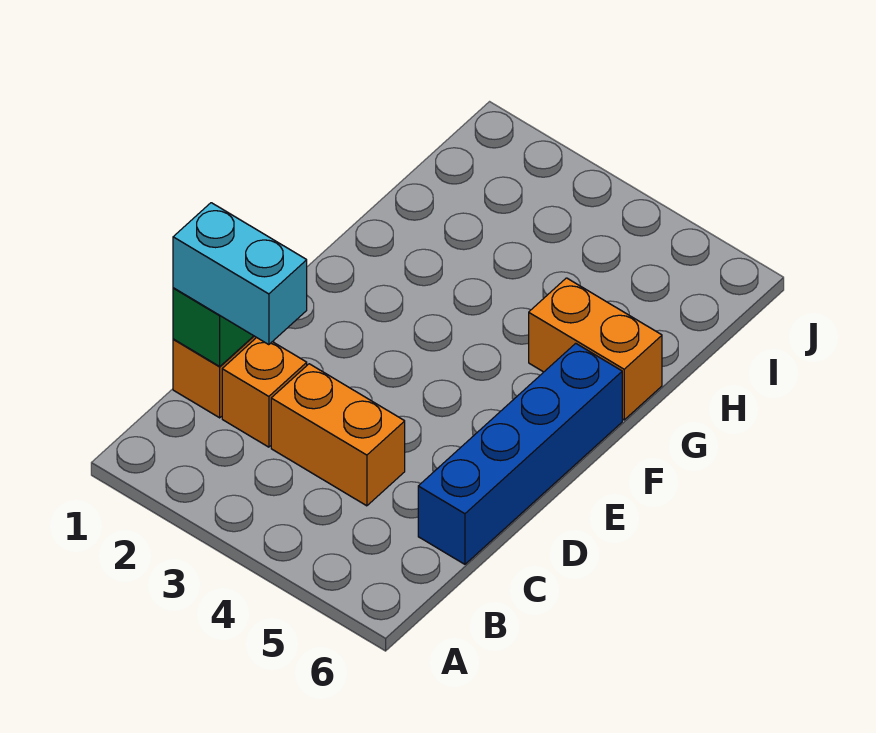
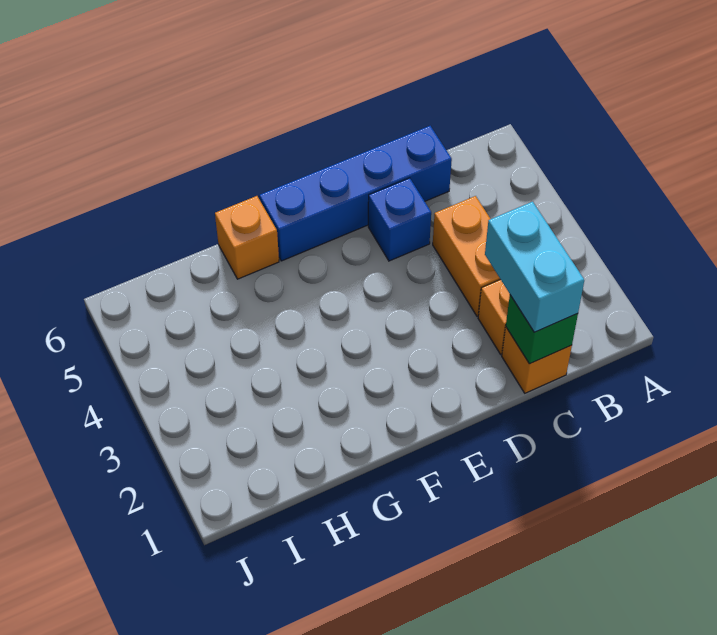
none -> blue brick D5 level 1
orange brick G5:G6 level 1 -> orange brick G6 level 1

